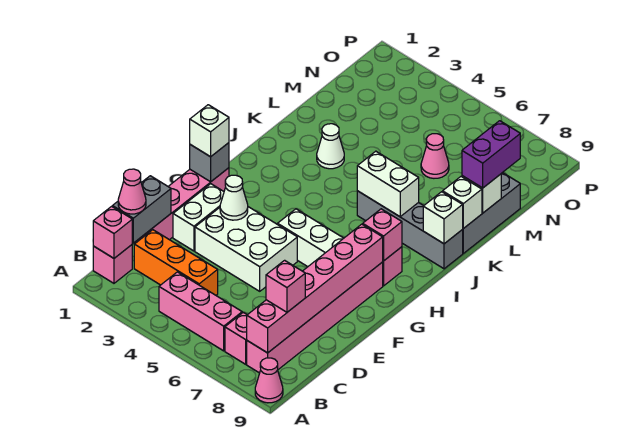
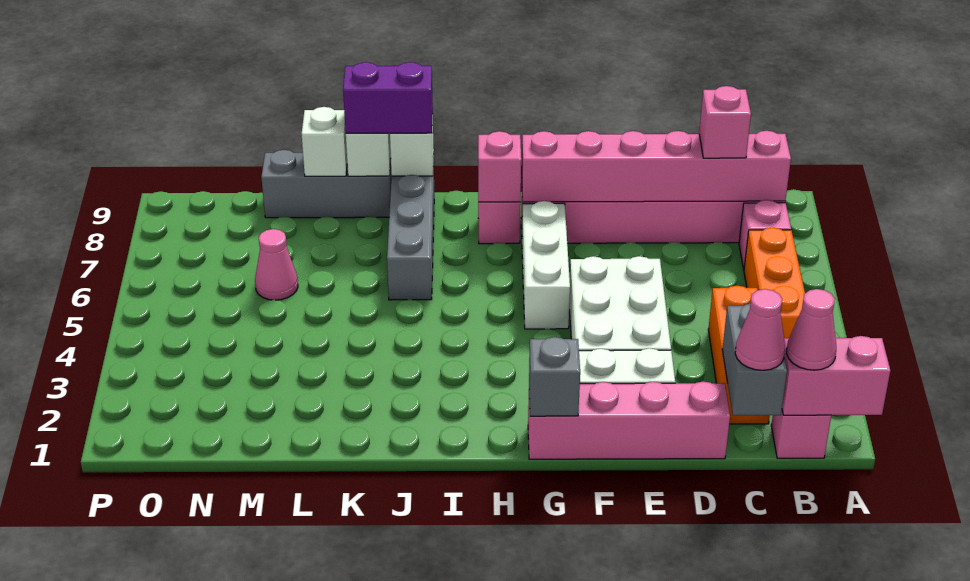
pink cone A9 level 1 -> pink cone B1 level 3
pink brick B1 level 2 -> pink brick A1:B1 level 2
pink brick B4:B6 level 1 -> orange brick B4:B6 level 1
grey brick C1:D1 level 2 -> grey brick C1:C2 level 2
white cone F3 level 2 -> none
white brick G1 level 3 -> none
white brick J6:J7 level 2 -> none
white cone K3 level 1 -> none
purple brick L9:M9 level 3 -> purple brick J9:K9 level 3

